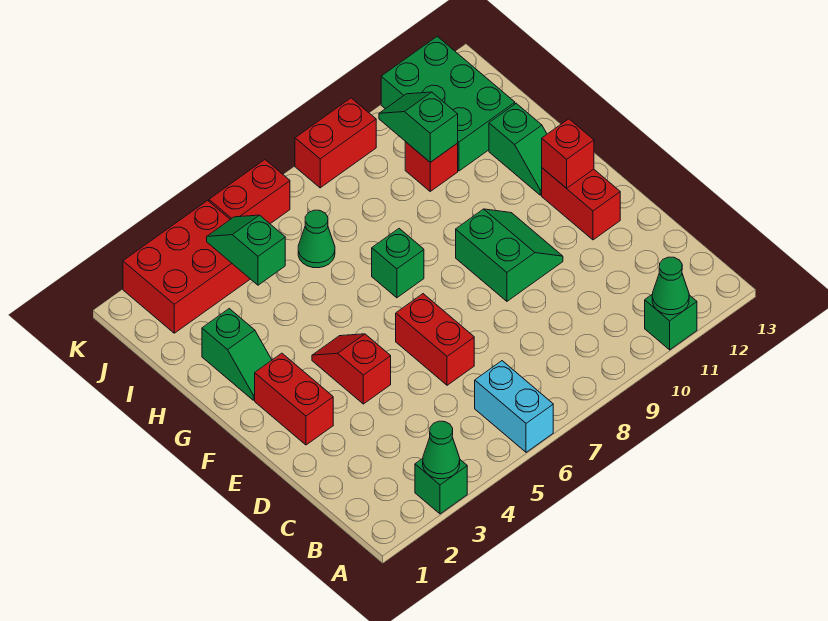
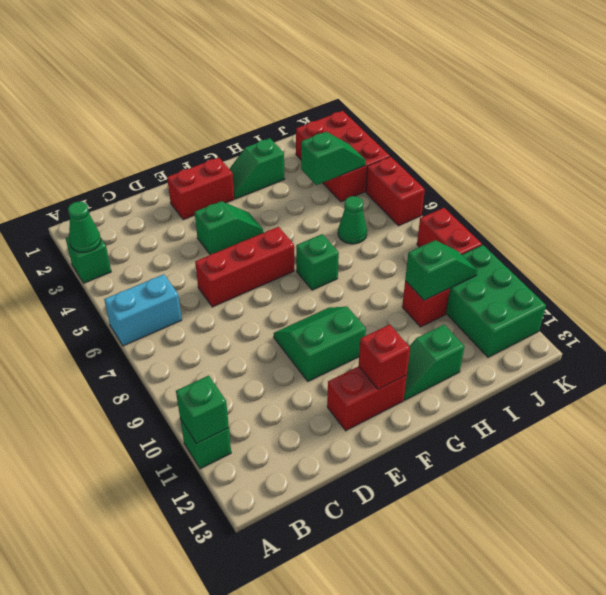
green cone A11 level 2 -> green brick A11 level 2
red brick D6:E6 level 1 -> red brick D6:F6 level 1
red slope E4:F4 level 1 top E -> green slope E4:F4 level 1 top E
green slope E9:F10 level 1 top 9 -> green slope E9:F10 level 1 top 10
green brick I11:K12 level 1 -> green brick J10:K12 level 1

